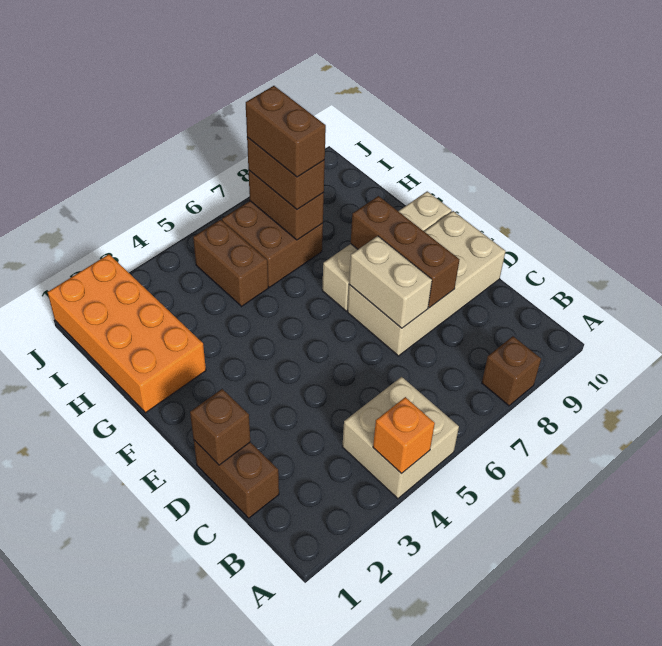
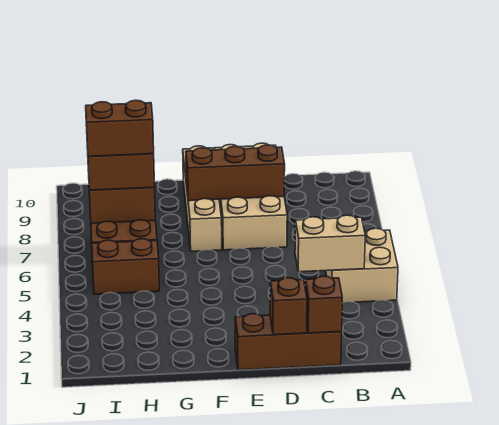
orange brick A4 level 2 -> none
brown brick A8 level 1 -> brown brick C1 level 2
brown brick C1:D1 level 1 -> brown brick C1:E1 level 1
tan brick D7:E7 level 2 -> tan brick B4:C4 level 2
orange brick G1:J2 level 1 -> none

